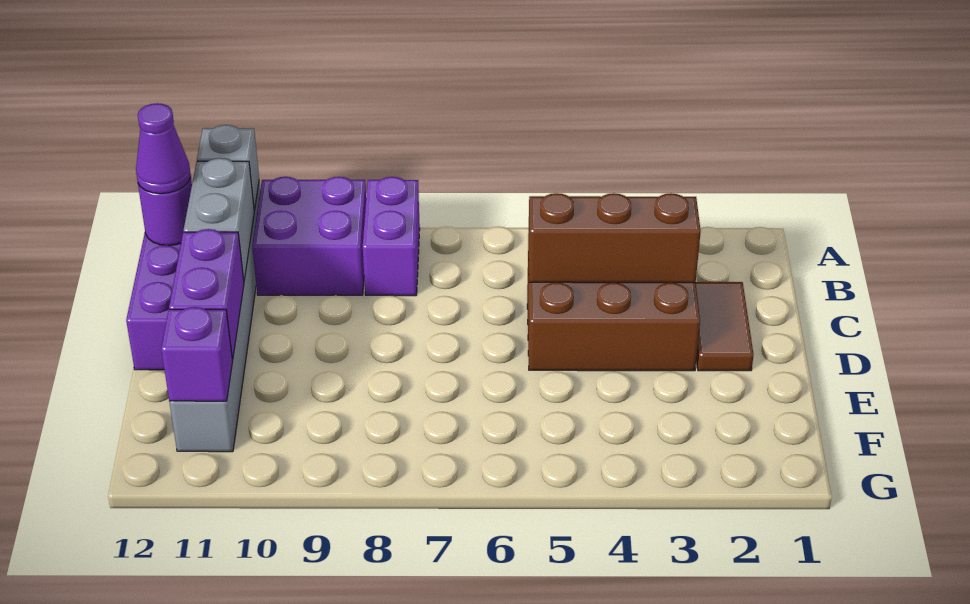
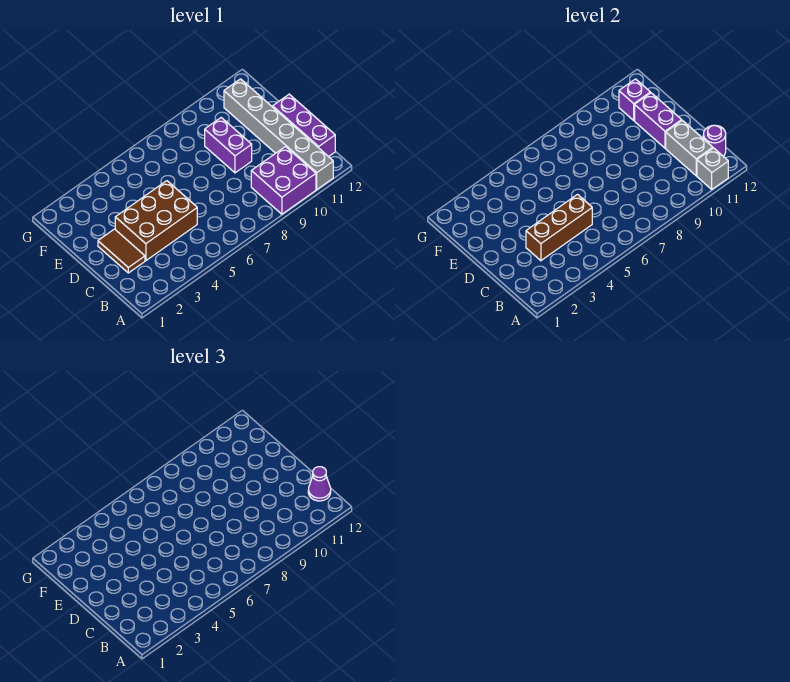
purple brick A8:B8 level 1 -> purple brick D9:E9 level 1

